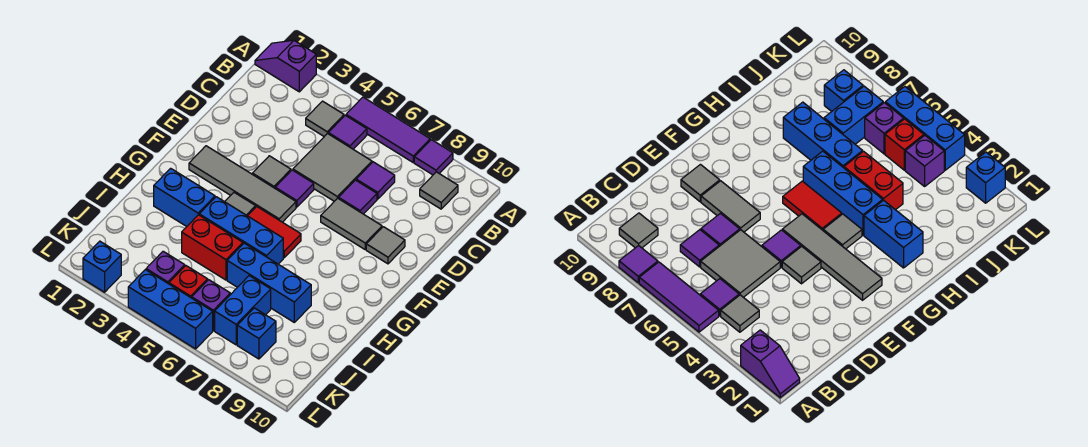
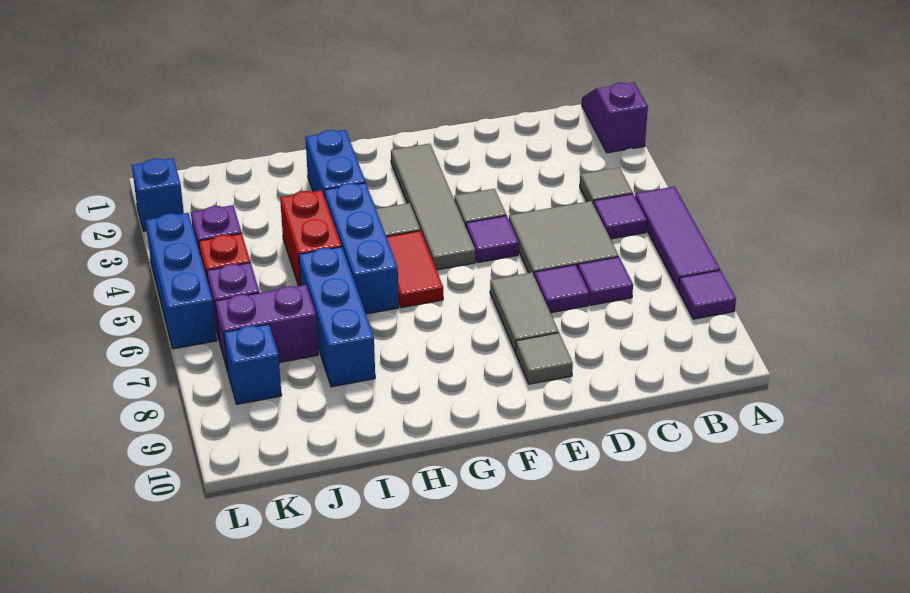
grey tile B9 level 1 -> none
blue brick J7:K7 level 1 -> purple brick J7:K7 level 1

